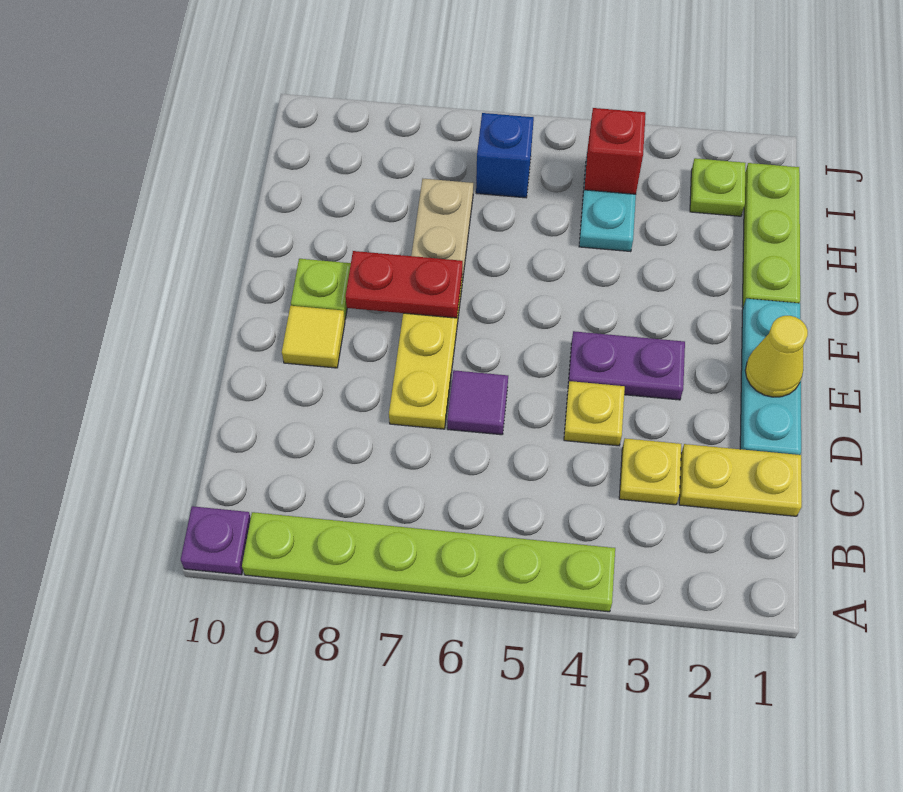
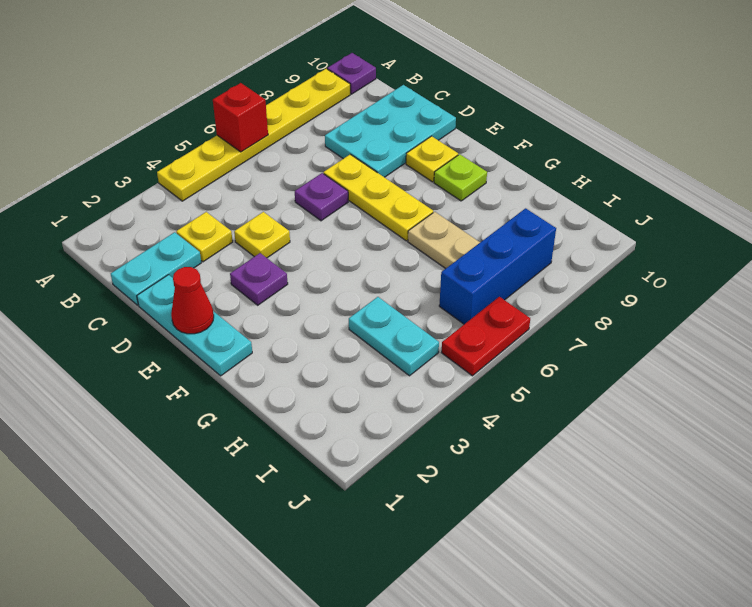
lime plate A4:A9 level 1 -> yellow plate A4:A9 level 1
yellow plate C1:C2 level 1 -> cyan plate C1:C2 level 1
none -> cyan plate C8:D10 level 1
purple tile D6 level 1 -> purple plate D6 level 1
yellow cone E1 level 2 -> red cone E1 level 2
purple plate E3:E4 level 1 -> purple plate E3 level 1
yellow tile E9 level 1 -> yellow plate E9 level 1
red plate F7:F8 level 2 -> red plate J5:J6 level 1
lime plate G1:I1 level 1 -> none
lime plate I2 level 1 -> none
red brick I4 level 2 -> red brick A6 level 2
blue brick I6 level 1 -> blue brick I6:I8 level 1

